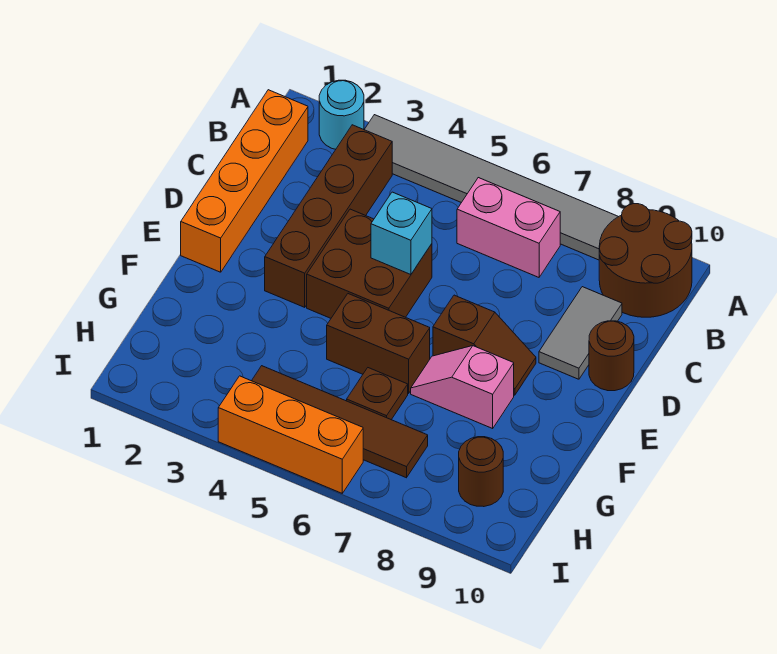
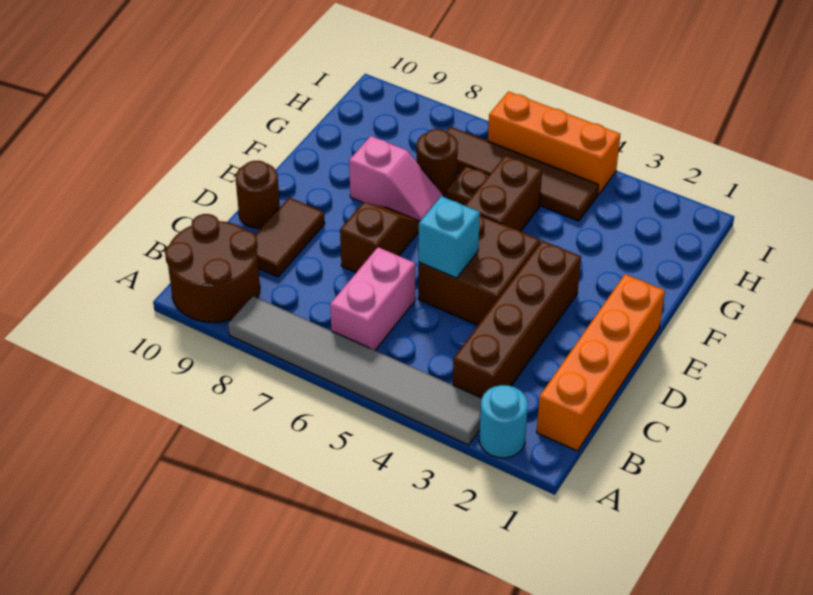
pink brick B6:B7 level 1 -> pink brick B6:C6 level 1
grey tile C9:D9 level 1 -> brown tile C9:D9 level 1
brown slope E7:E8 level 1 top 7 -> brown slope D7:E7 level 1 top D
brown brick F5:F6 level 1 -> brown brick F5:G5 level 1
brown round brick H9 level 1 -> brown round brick G7 level 1

